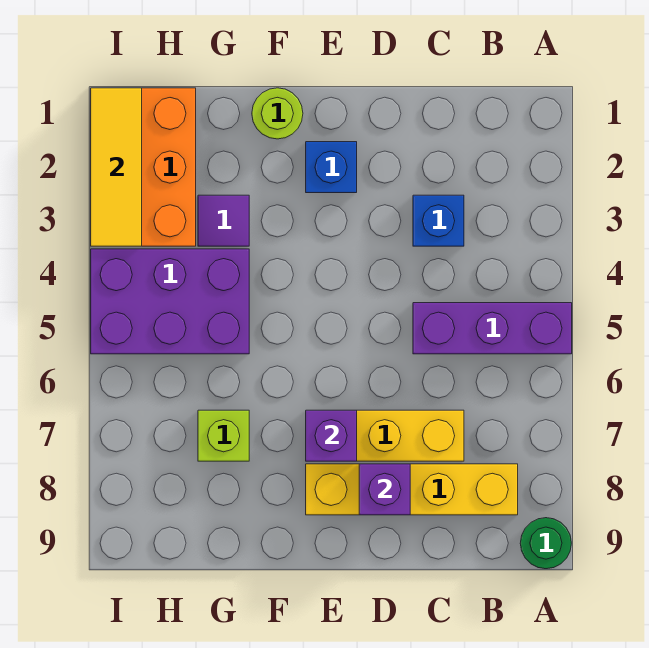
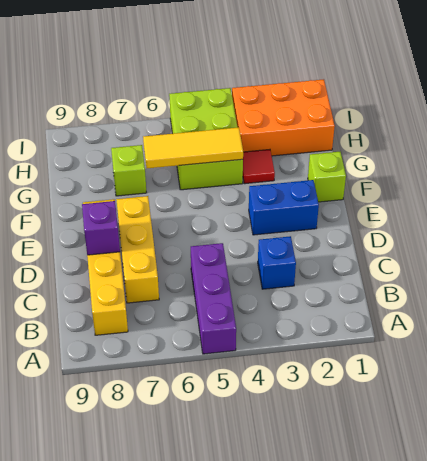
green round brick A9 level 1 -> none
blue brick E2 level 1 -> blue brick E2:E3 level 1
purple brick E7 level 2 -> none
lime round brick F1 level 1 -> lime brick F1 level 1
purple tile G3 level 1 -> red tile G3 level 1
purple brick G4:I5 level 1 -> lime brick G4:I5 level 1
yellow tile I1:I3 level 2 -> yellow tile G4:G6 level 2

